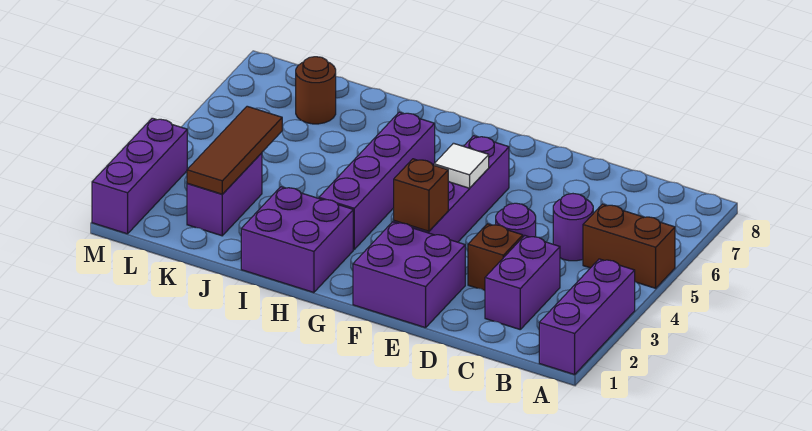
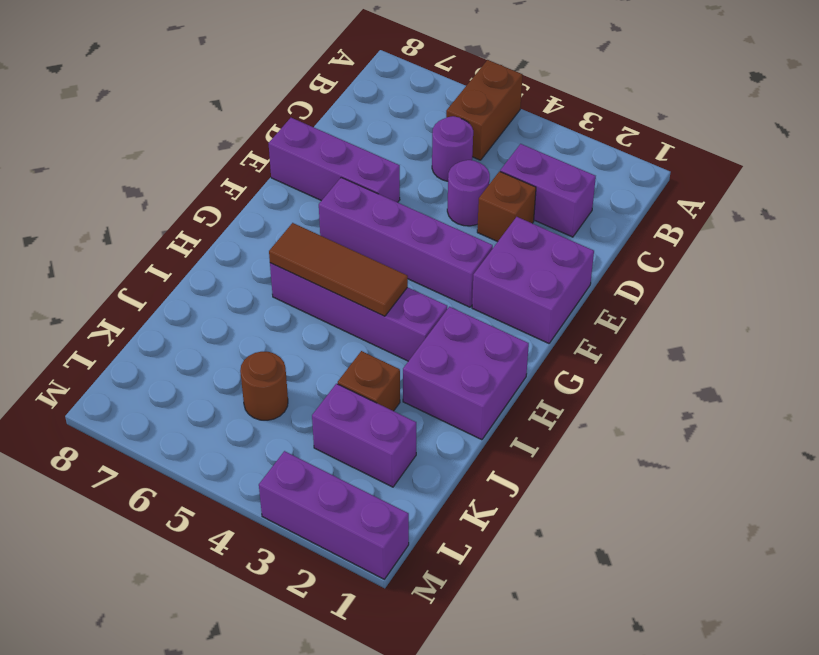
purple brick A1:A3 level 1 -> purple brick E6:E8 level 1
brown brick F3 level 2 -> brown brick J3 level 1
white tile F5 level 2 -> none
brown tile K2:K4 level 2 -> brown tile H4:H6 level 2
brown round brick K7 level 1 -> brown round brick K5 level 1

